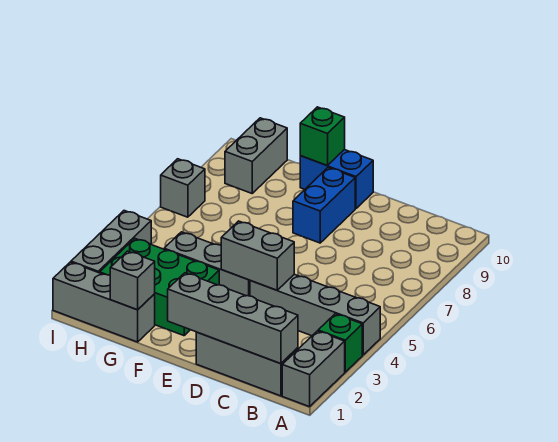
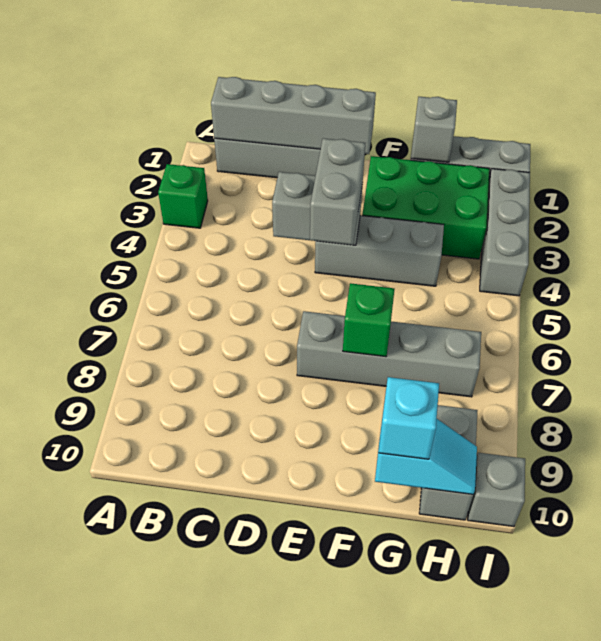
grey brick A1:A2 level 1 -> grey brick E4:E5 level 3
grey brick A4:D4 level 1 -> grey brick E7:H7 level 1
blue brick E8:E9 level 1 -> none
blue brick E10:F10 level 1 -> none
green brick F10 level 2 -> green brick F7 level 2
none -> cyan slope G10:H10 level 2 top G
none -> cyan brick G10 level 3
grey brick I7 level 1 -> grey brick I10 level 1

